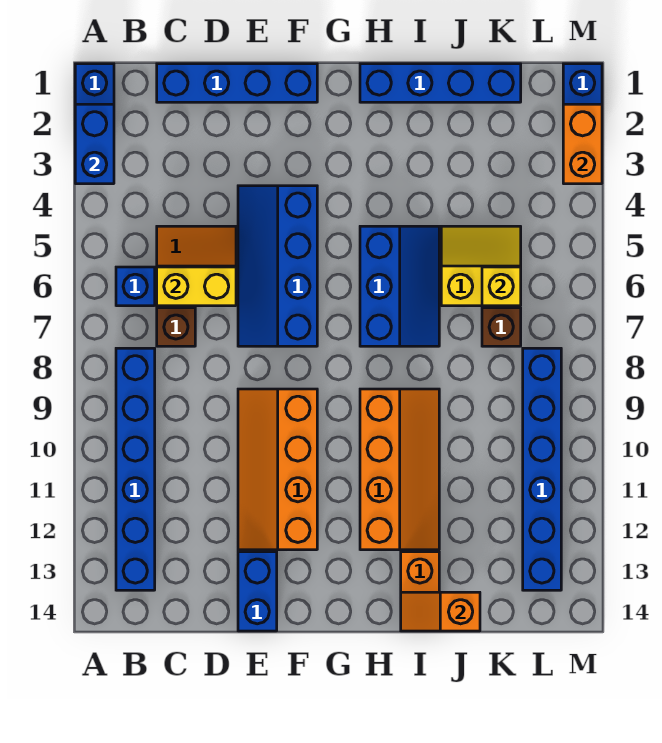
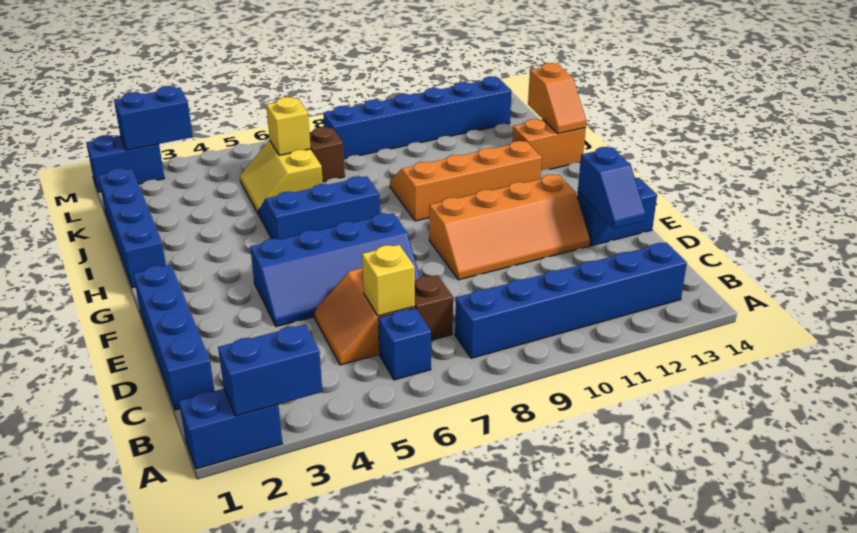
yellow brick C6:D6 level 2 -> yellow brick C6 level 2
none -> blue slope D13:E13 level 2 top E
orange brick M2:M3 level 2 -> blue brick M2:M3 level 2

